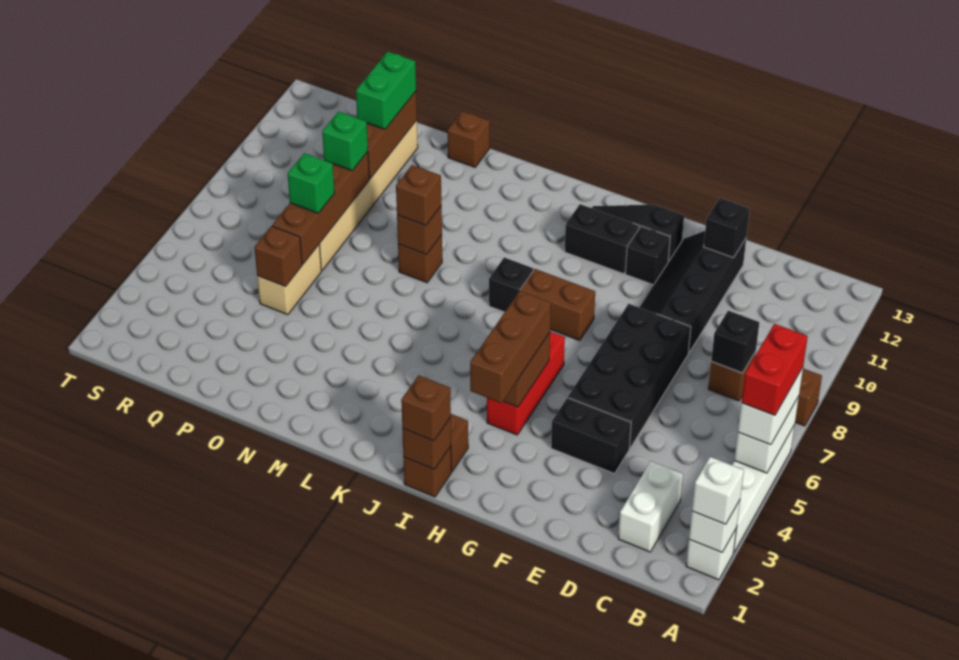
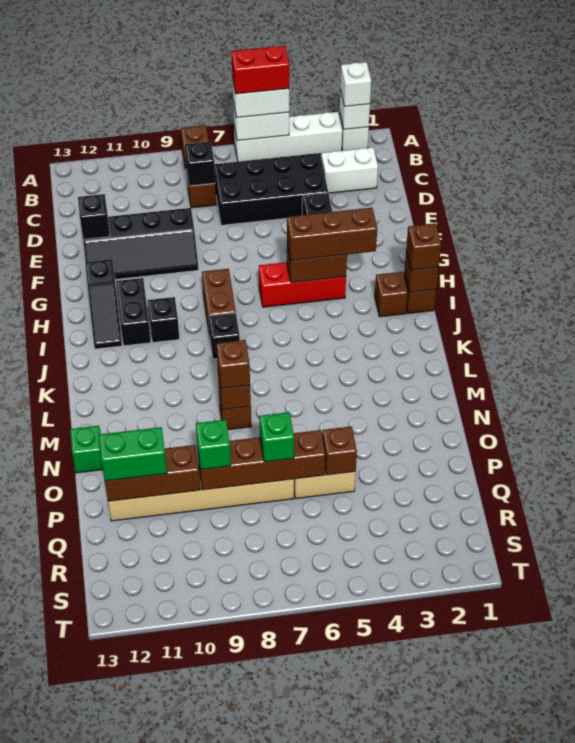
black brick E5:F8 level 1 -> black brick C4:D7 level 1
black brick G11 level 1 -> black brick I10 level 1
brown brick N13 level 1 -> green brick N13 level 1

